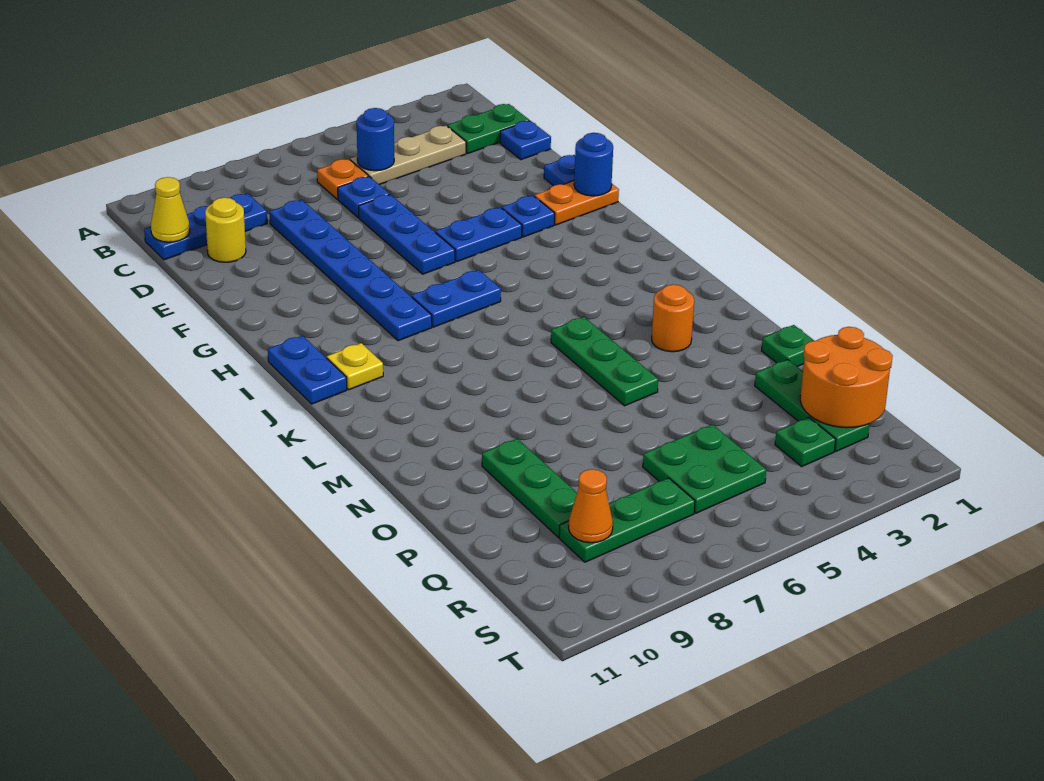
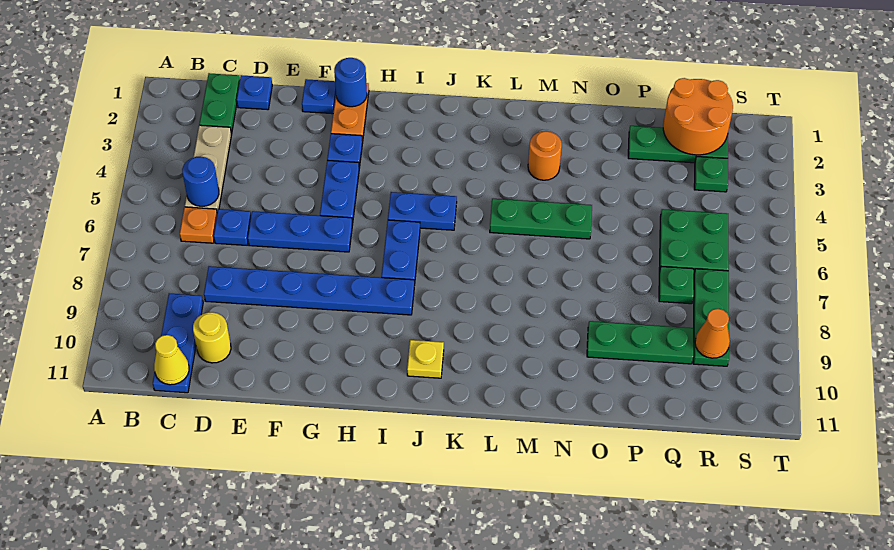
blue plate I11:J11 level 1 -> blue plate I5:J5 level 1
green plate O1 level 1 -> green plate Q7 level 1

